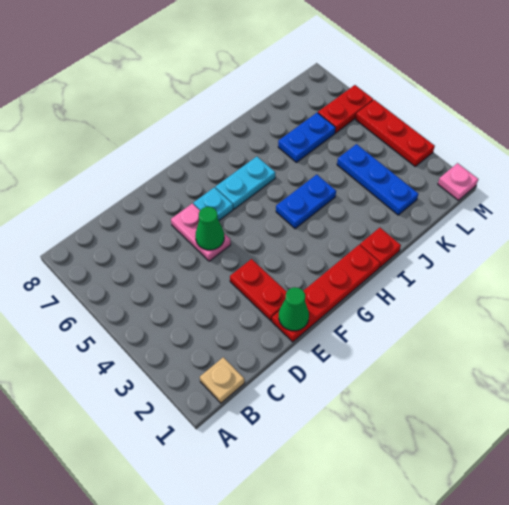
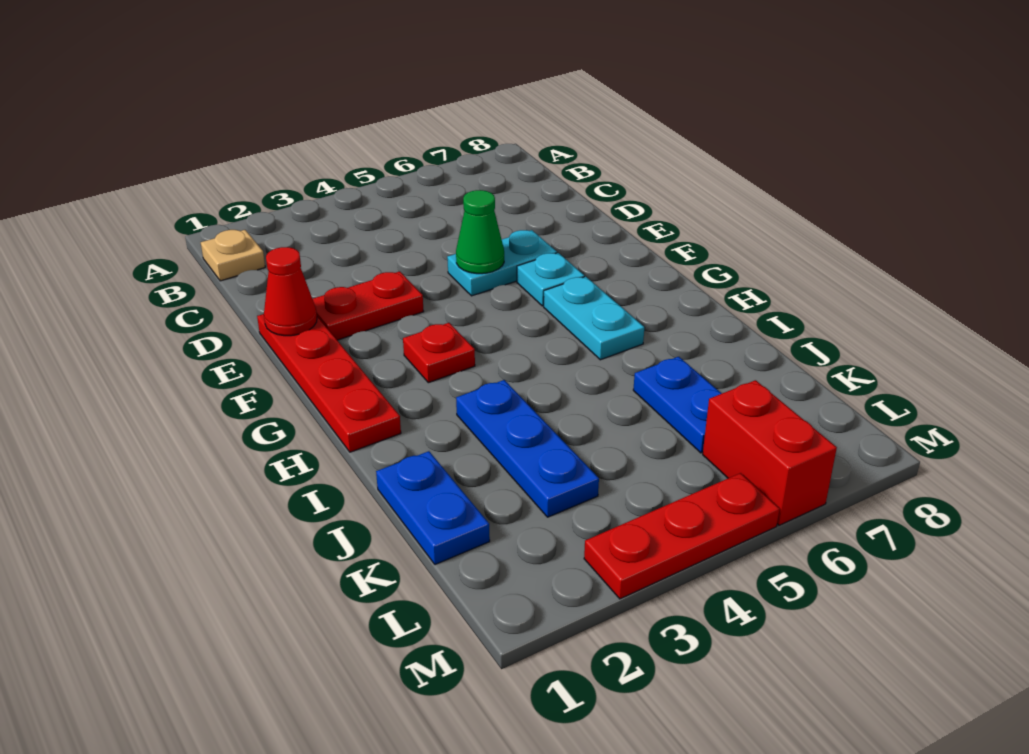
green cone E1 level 2 -> red cone E1 level 2
pink plate E5:E6 level 1 -> cyan plate E5:E6 level 1
blue plate H4:I4 level 1 -> blue plate J1:K1 level 1
red plate I1 level 1 -> red plate G3 level 1
blue plate K2:K4 level 1 -> blue plate I3:K3 level 1
red plate L6:M6 level 1 -> red brick L6:M6 level 1
pink plate M1 level 1 -> none

